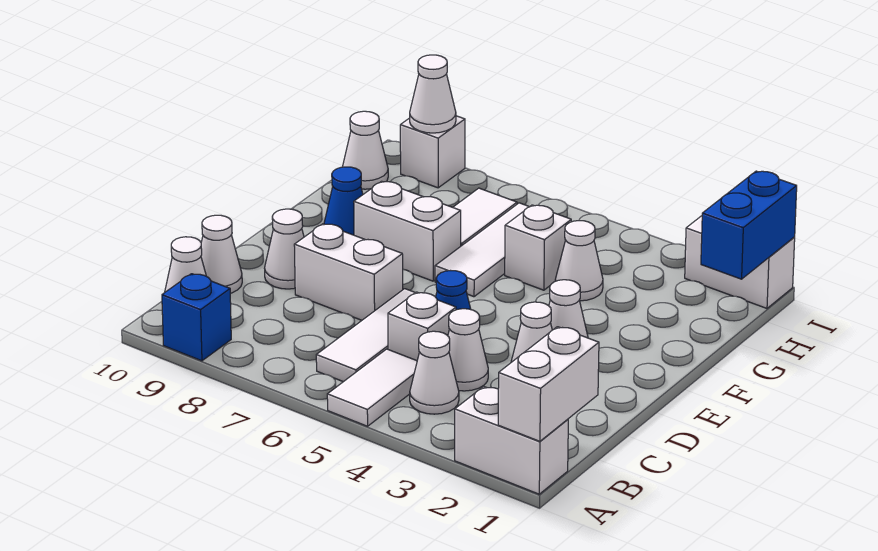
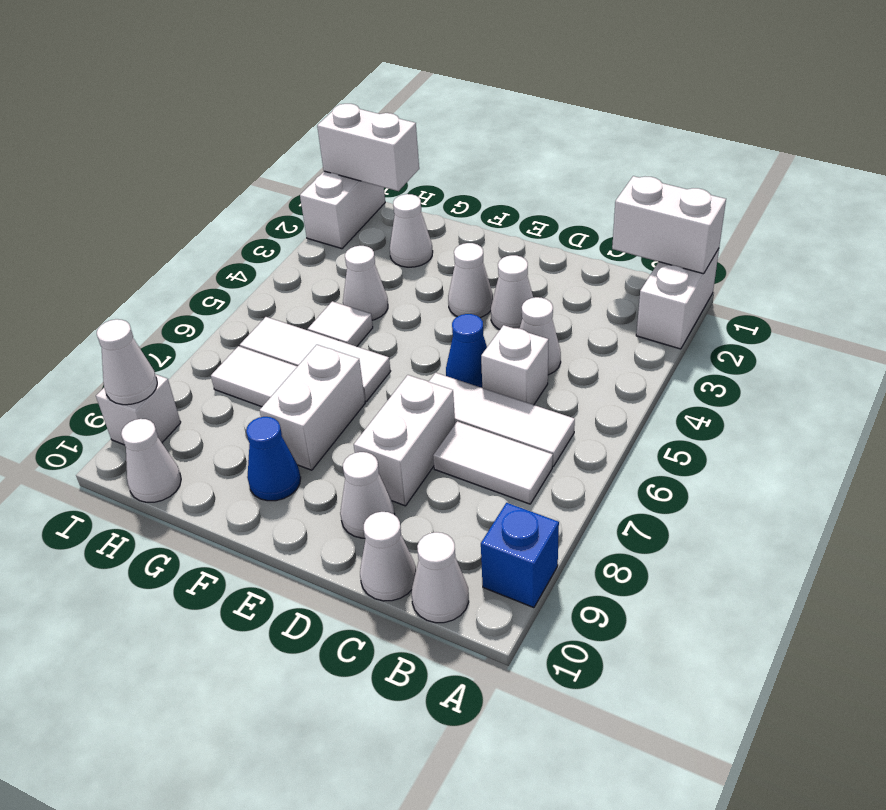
white tile A5:B5 level 1 -> white tile B7:C7 level 1
white cone B4 level 1 -> white cone G2 level 1
white brick G5 level 1 -> white tile G5 level 1
blue brick H1:I1 level 2 -> white brick H1:I1 level 2

